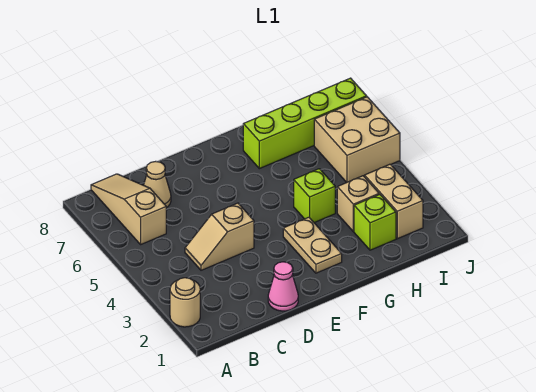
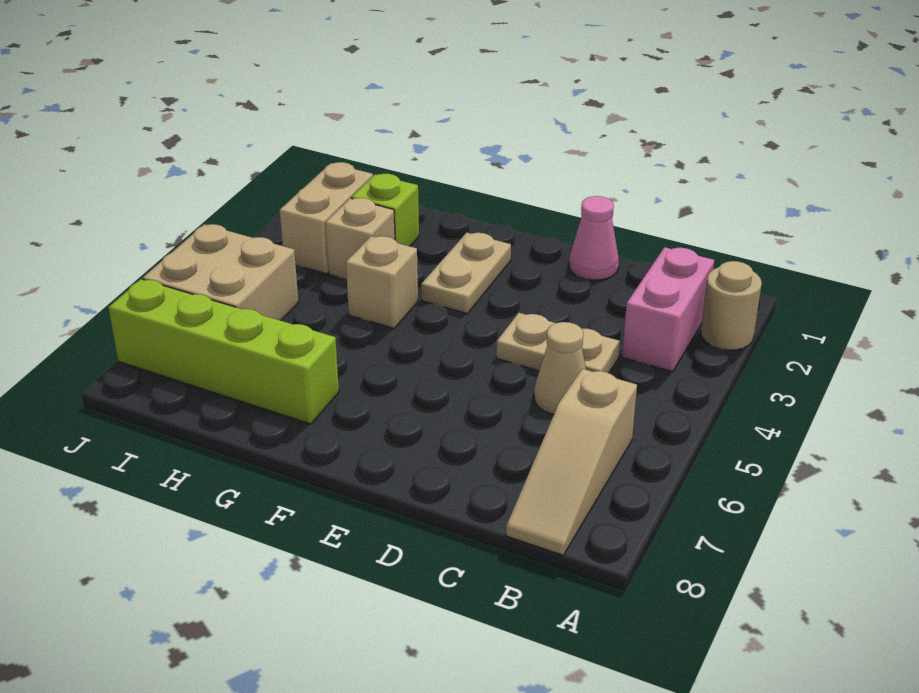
none -> pink brick B2:B3 level 1
tan slope C4:D4 level 1 top D -> tan plate C4:D4 level 1
tan cone C7 level 1 -> tan cone C5 level 1
lime brick G4 level 1 -> tan brick G4 level 1

